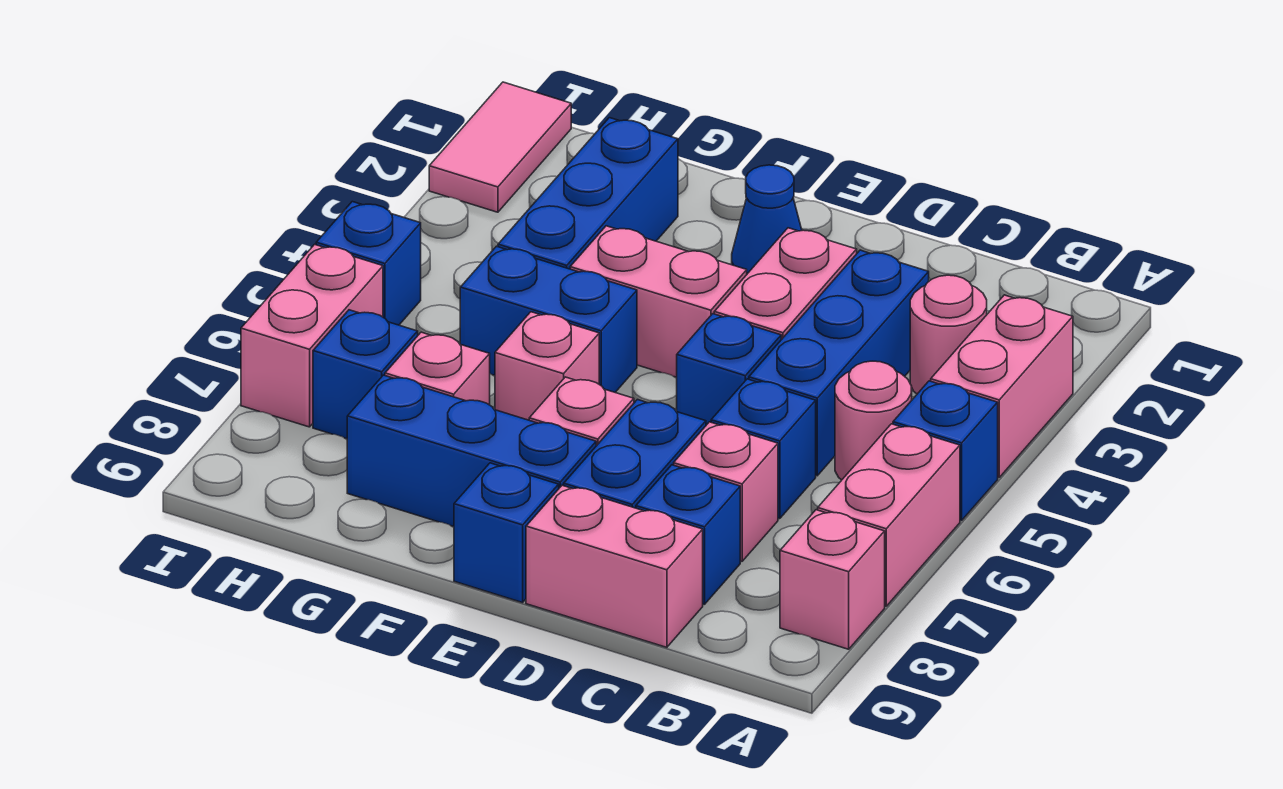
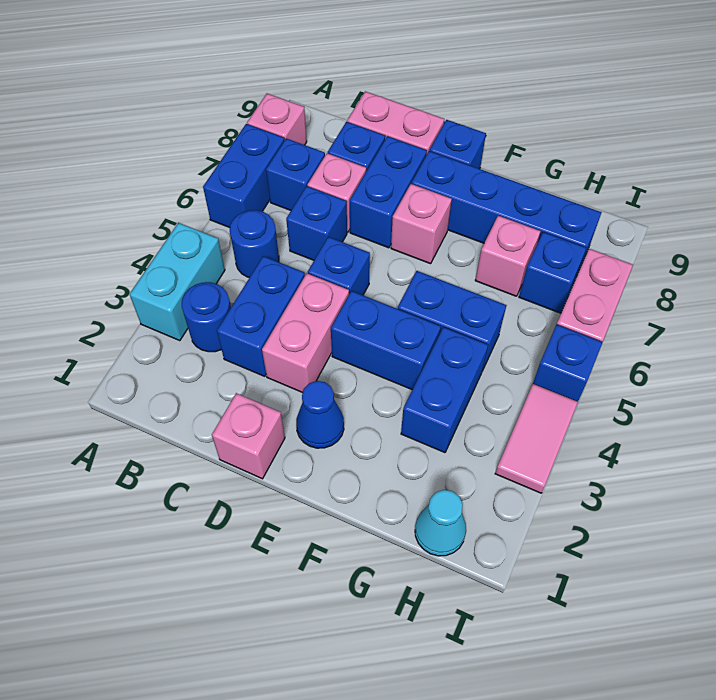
pink brick A3:A4 level 1 -> cyan brick A3:A4 level 1
blue brick A5 level 1 -> blue brick B7 level 1
pink brick A6:A7 level 1 -> blue brick A6:A7 level 1
pink round brick B3 level 1 -> blue round brick B3 level 1
pink round brick B5 level 1 -> blue round brick B5 level 1
blue brick C3:C5 level 1 -> blue brick C3:C4 level 1
pink brick E4:F4 level 1 -> blue brick E4:F4 level 1
blue brick E8:G8 level 1 -> blue brick E8:H8 level 1
pink brick F6 level 1 -> pink brick D1 level 1
blue brick G2:G4 level 1 -> blue brick G3:G4 level 1
none -> cyan cone H1 level 1
pink tile I1:I2 level 1 -> pink tile I3:I4 level 1

